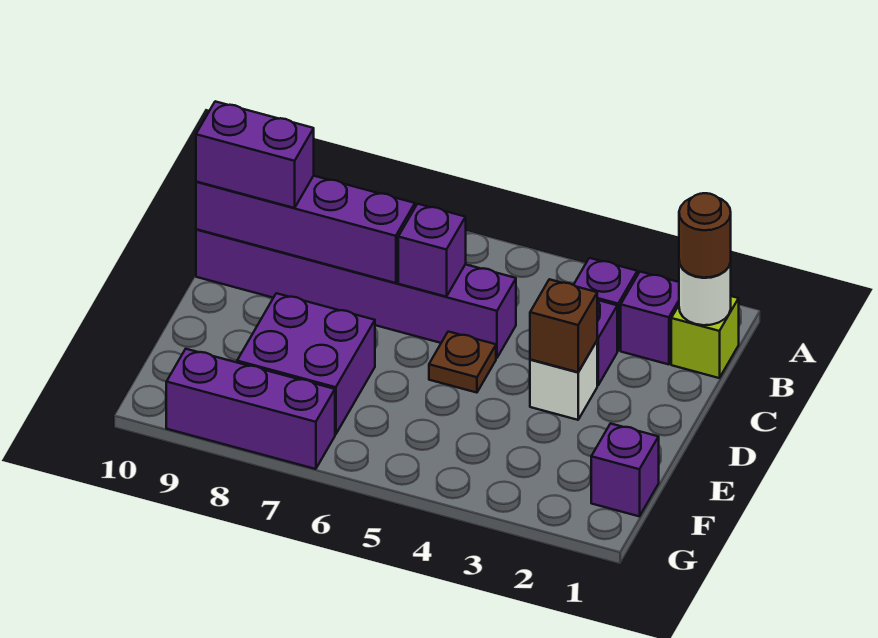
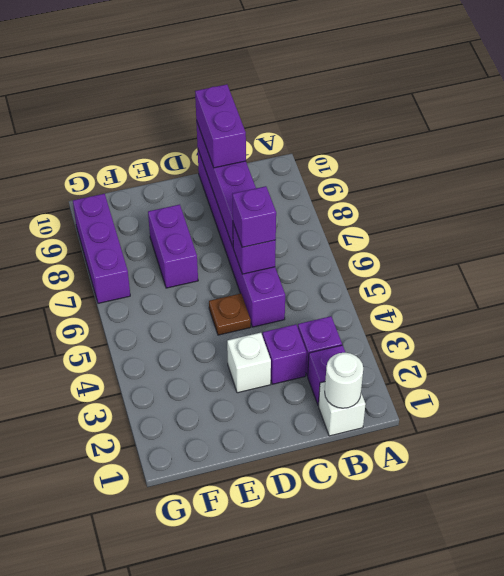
lime brick B1 level 1 -> white brick B1 level 1
brown round brick B1 level 3 -> none
brown brick D3 level 2 -> none
purple brick E7:F8 level 1 -> purple brick E7:E8 level 1
purple brick F1 level 1 -> purple brick C6 level 3

